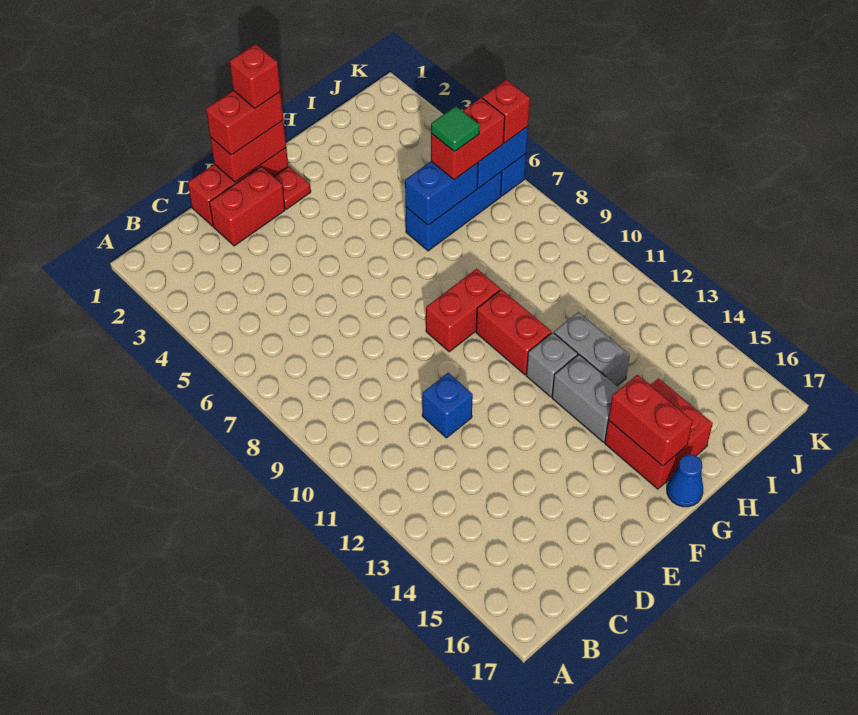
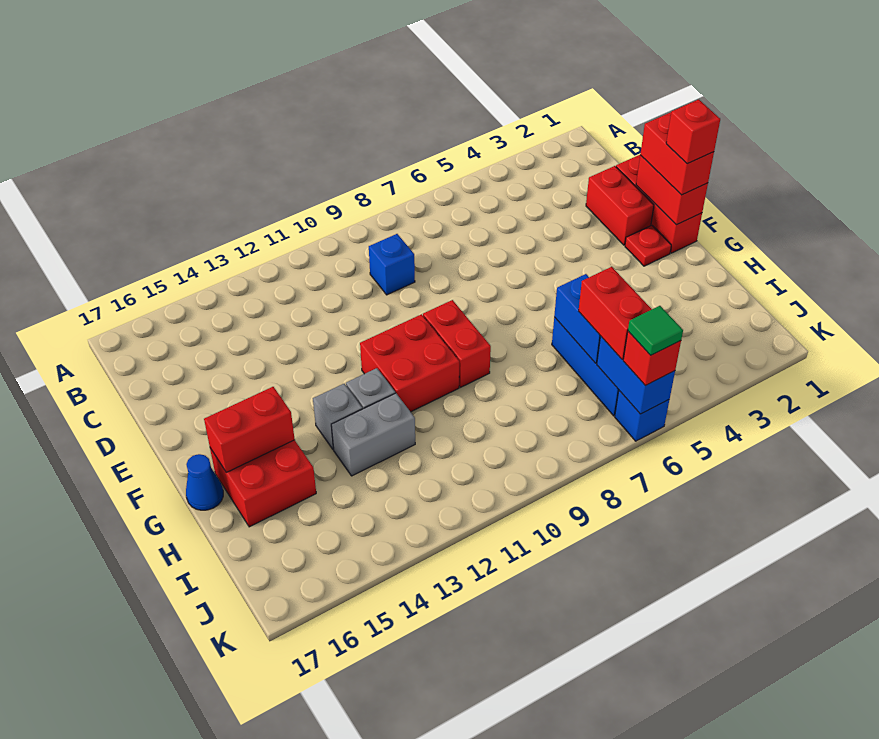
blue brick D11 level 1 -> blue brick C9 level 1
red brick G10:G11 level 1 -> red brick F10:G11 level 1
grey brick G13:G14 level 1 -> grey brick G13 level 1
green tile I6 level 4 -> green tile K6 level 4

